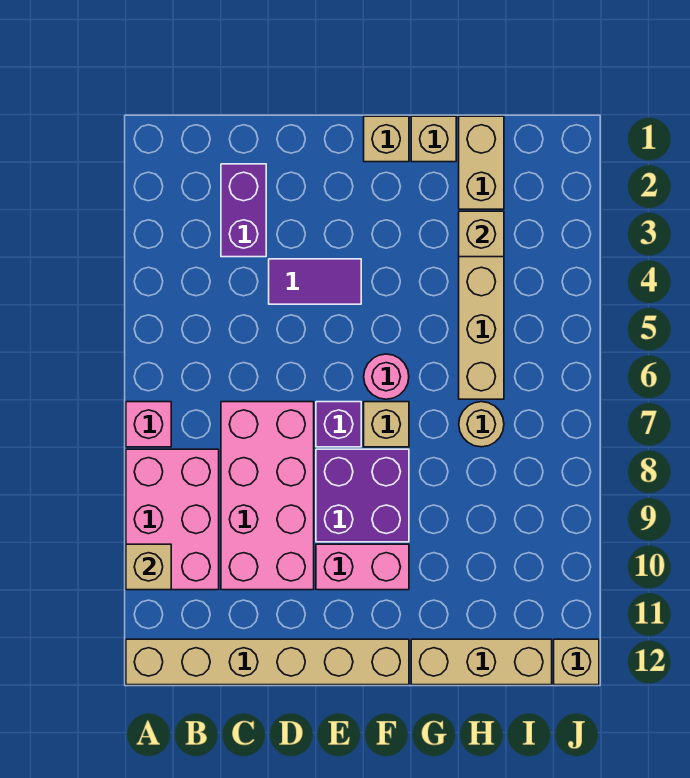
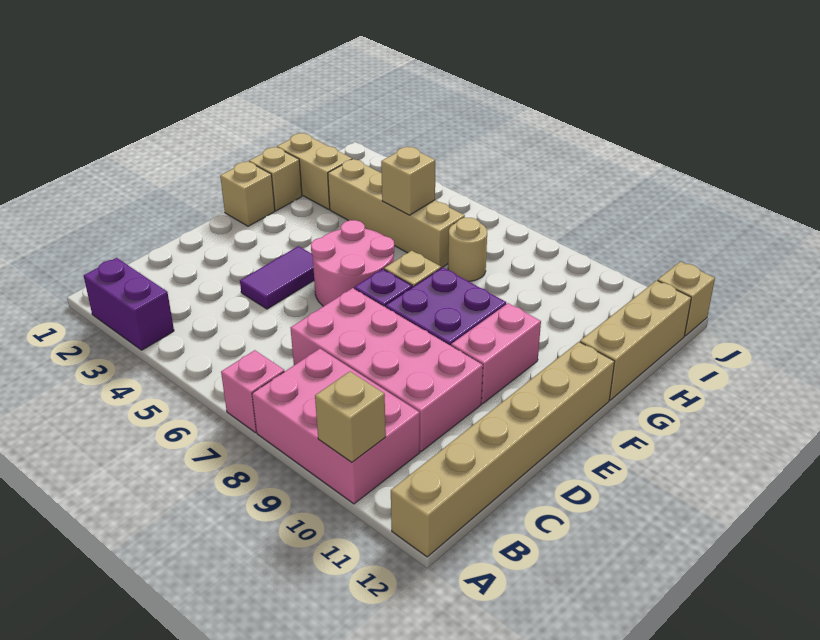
purple brick C2:C3 level 1 -> purple brick A2:A3 level 1
pink round brick F6 level 1 -> pink round brick E5:F6 level 1
tan brick H3 level 2 -> tan brick H5 level 2

